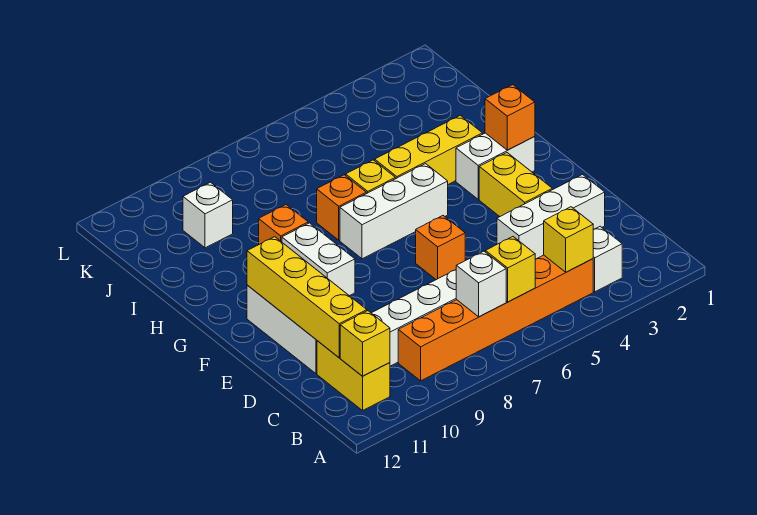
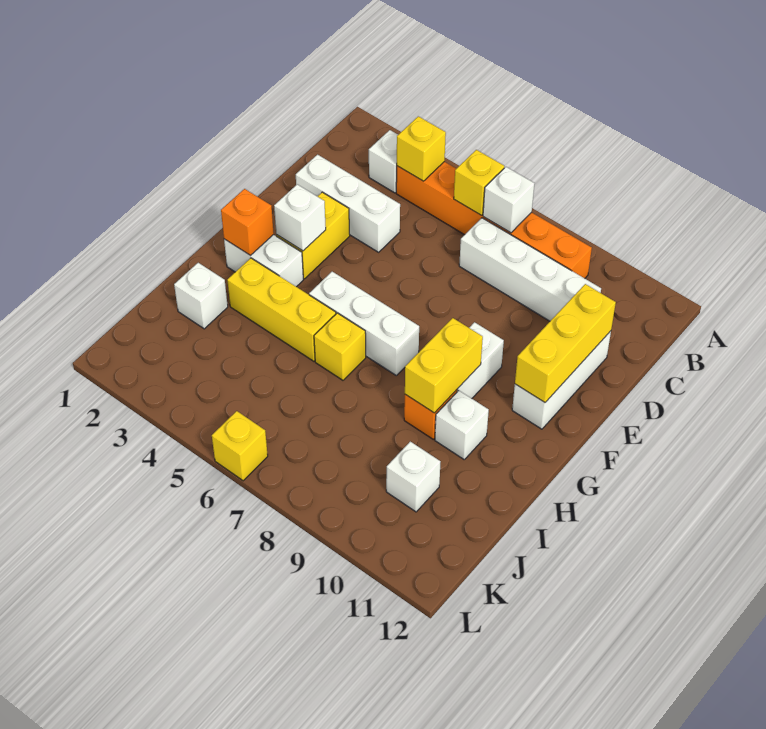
yellow brick B11:C11 level 1 -> yellow brick G9:H9 level 2
yellow brick B11 level 2 -> yellow brick L6 level 1
yellow brick C11:F11 level 2 -> yellow brick D11:F11 level 2
orange brick E6 level 1 -> none
none -> white brick F3 level 2
orange brick H7 level 1 -> none
none -> white brick H10 level 1
none -> white brick I2 level 1

